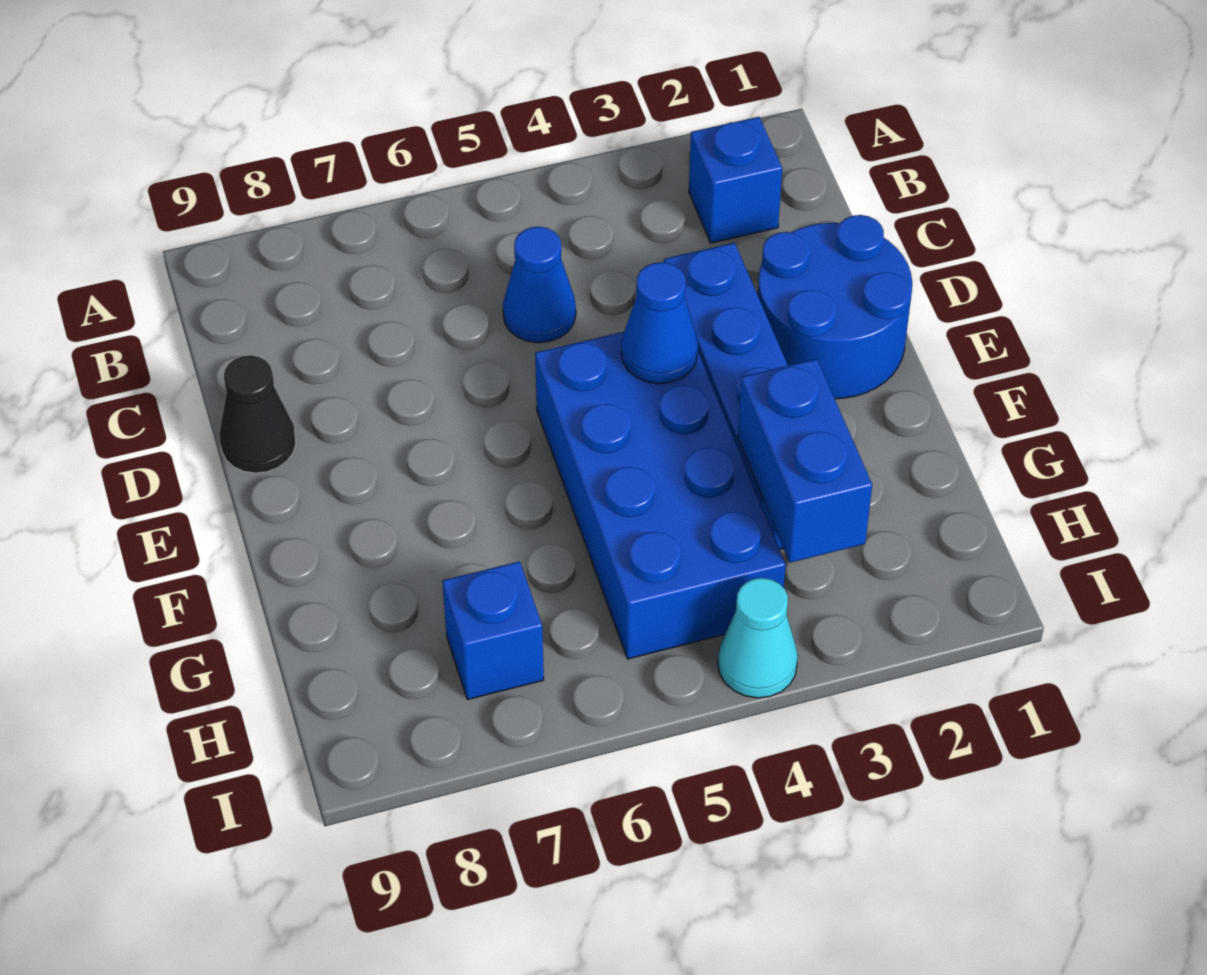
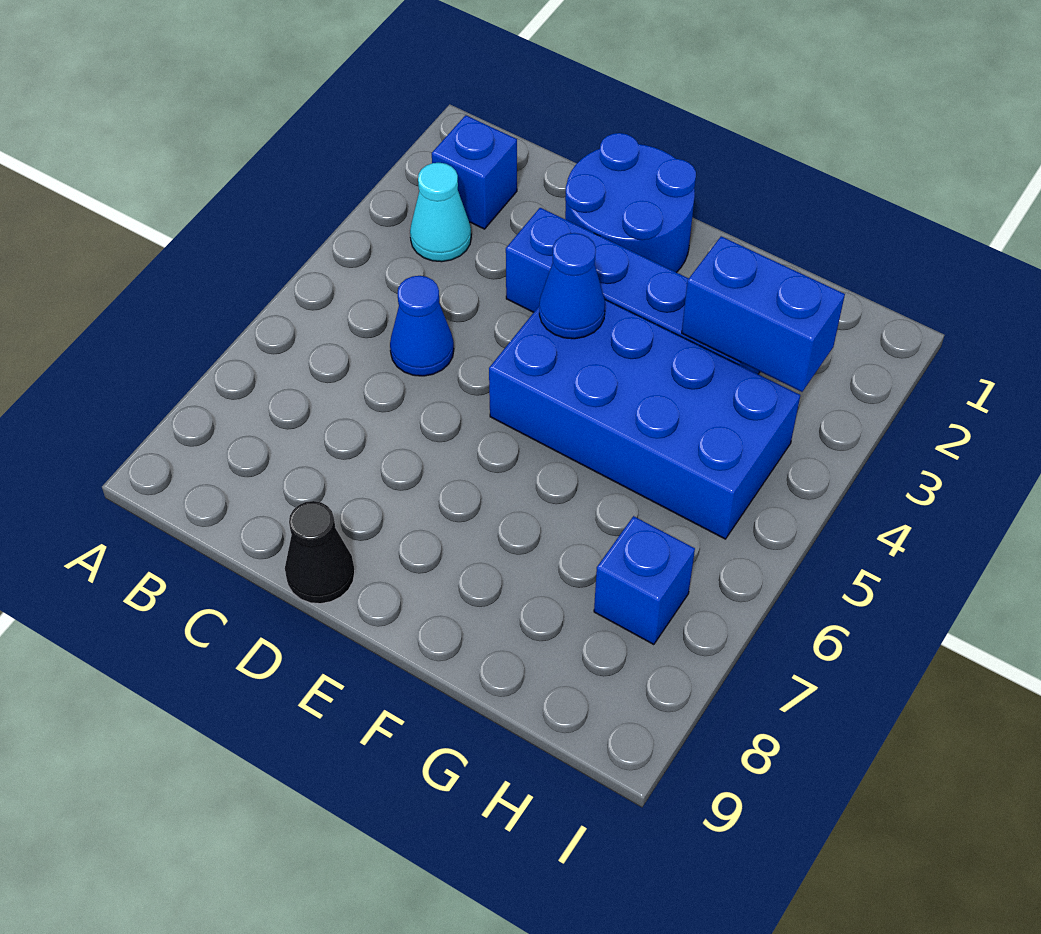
cyan cone I4 level 1 -> cyan cone B3 level 1

